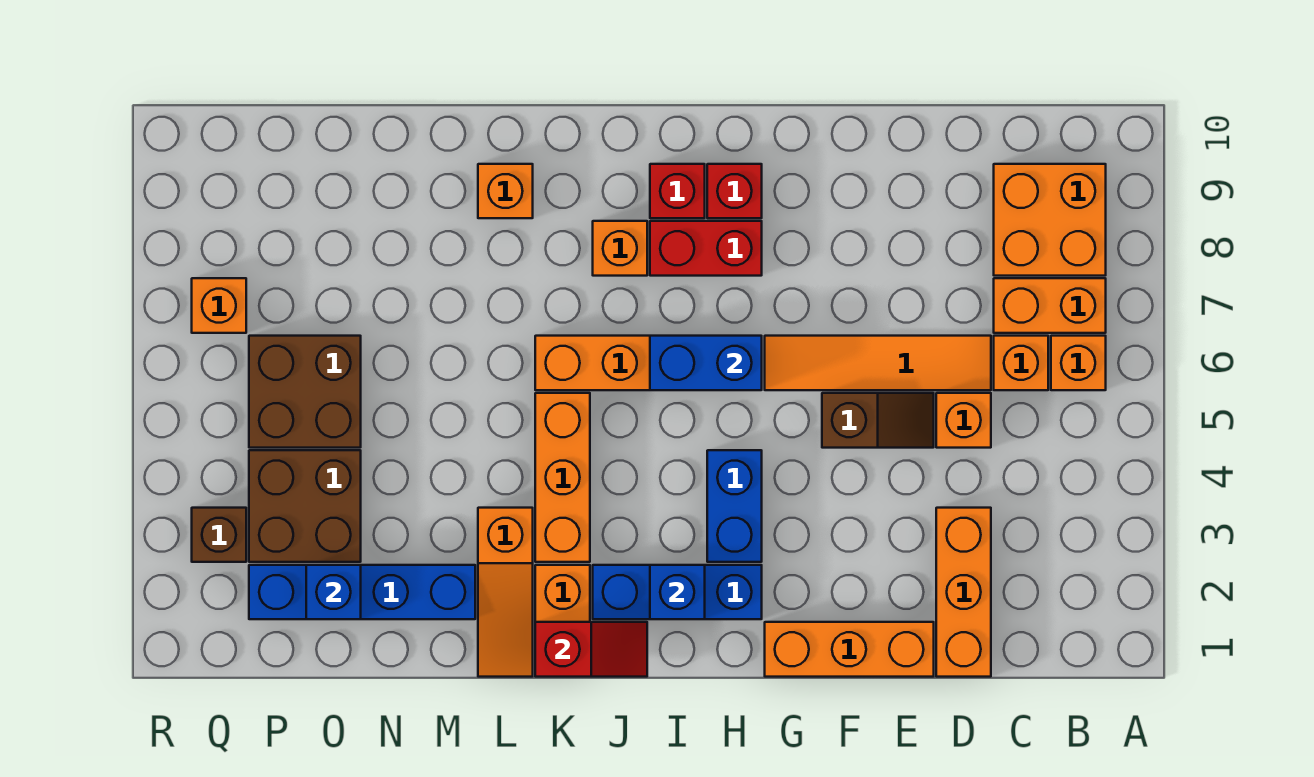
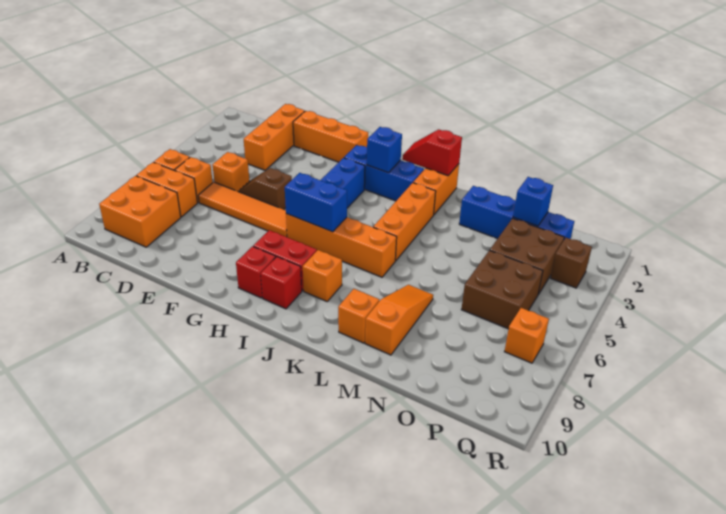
orange slope L1:L3 level 1 top 3 -> orange slope M7:M9 level 1 top 9

